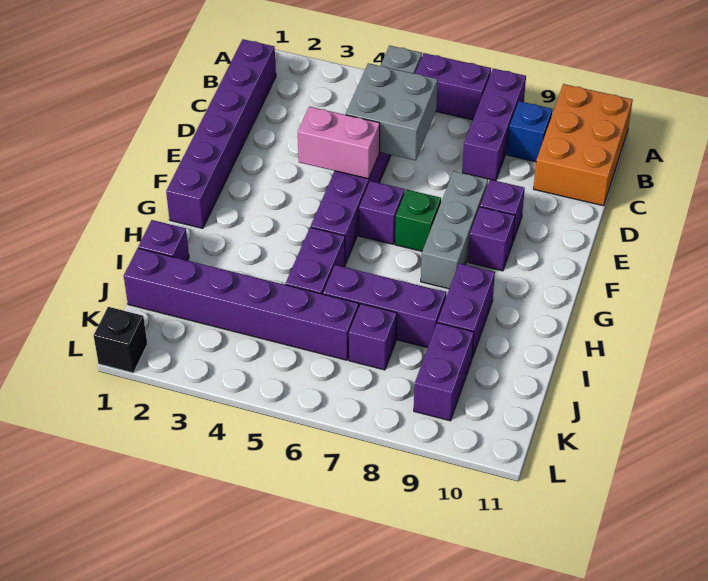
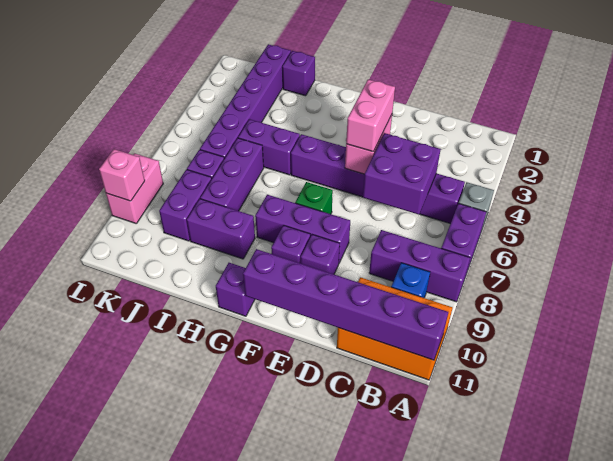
purple brick B1:G1 level 1 -> purple brick A11:F11 level 2
grey brick C5:D6 level 2 -> purple brick C5:D6 level 2
none -> pink brick E4:E5 level 3
grey brick E8:G8 level 1 -> purple brick E8:G8 level 1
purple brick F6 level 1 -> purple brick G11 level 1
purple brick J9:K9 level 1 -> purple brick J8:J9 level 1
black brick L1 level 1 -> none
none -> pink brick L8:L9 level 1
none -> pink brick L9 level 2

